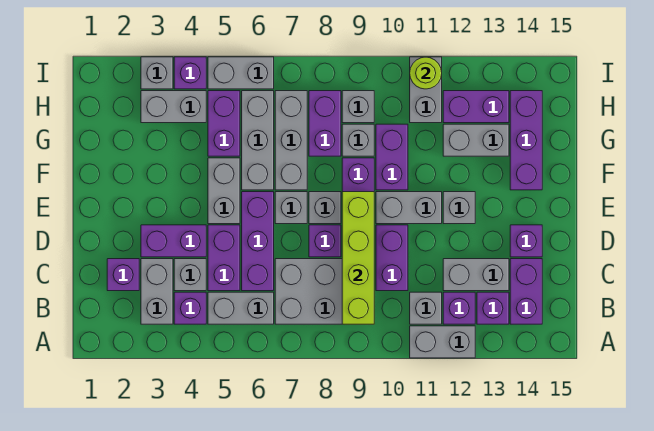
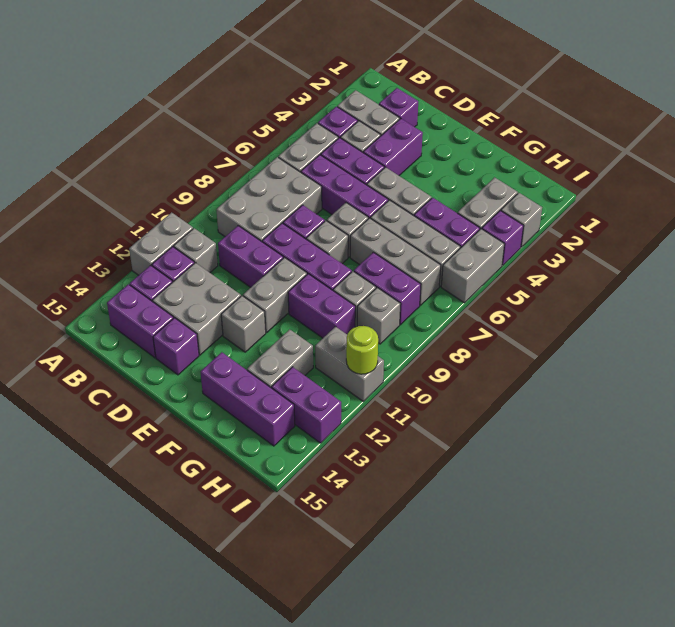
lime brick B9:E9 level 2 -> none
grey brick C12:C13 level 1 -> grey brick C12:D13 level 1
purple brick H12:H13 level 1 -> purple brick H13:I13 level 1

